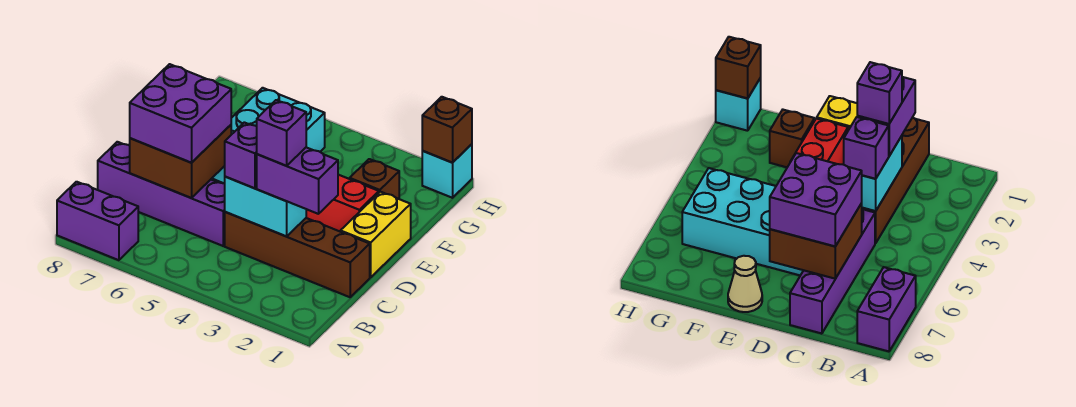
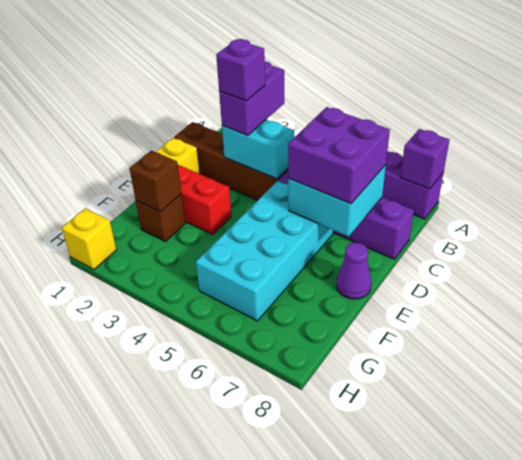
purple brick C2:C3 level 3 -> purple brick B3:C3 level 3
purple brick C4 level 3 -> purple brick A8 level 2
brown brick C6:D7 level 2 -> cyan brick C6:D7 level 2
tan cone E8 level 1 -> purple cone E8 level 1
cyan brick H1 level 1 -> yellow brick H1 level 1
brown brick H1 level 2 -> brown brick F2 level 2

